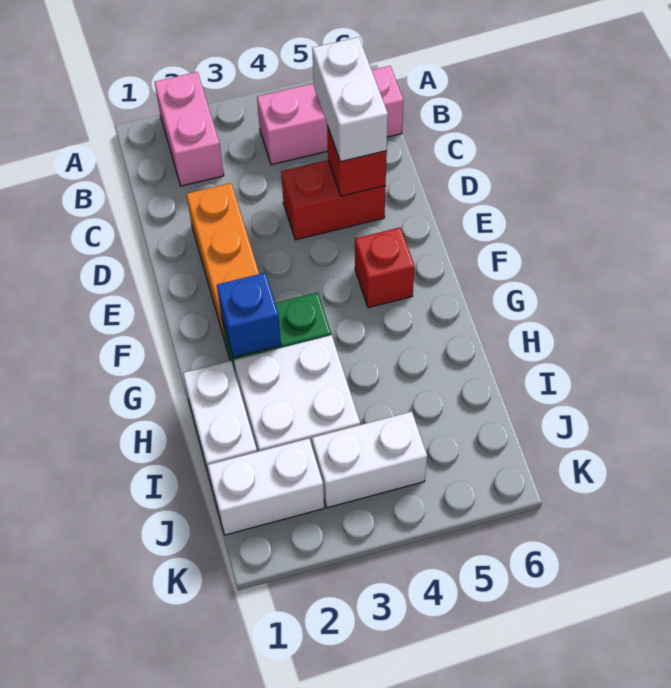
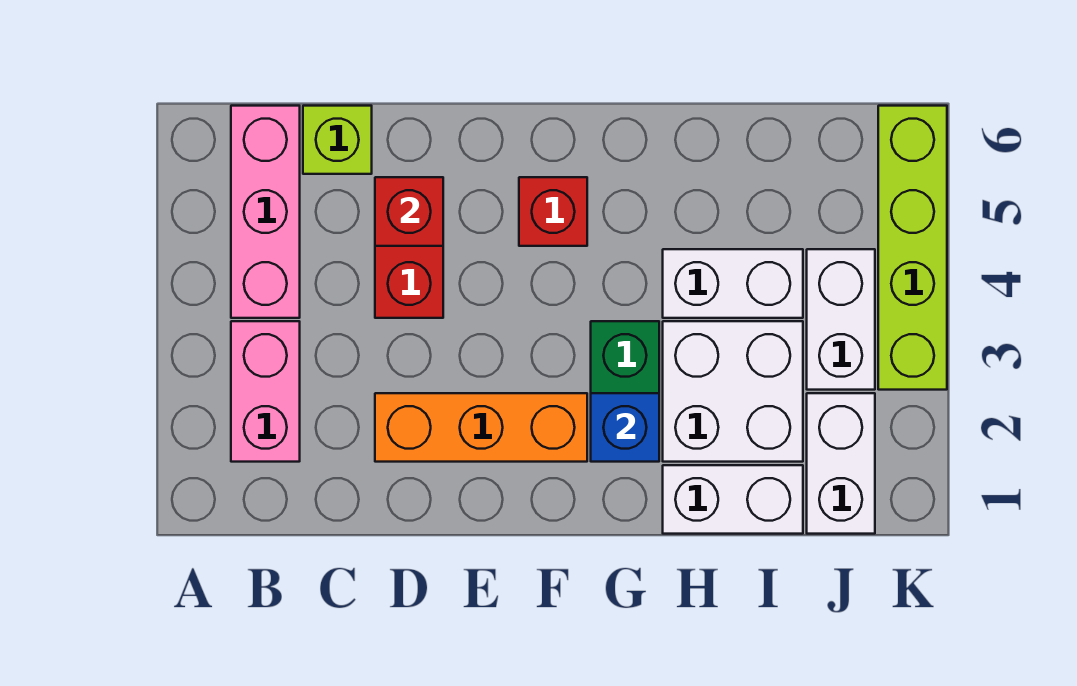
pink brick A2:B2 level 1 -> pink brick B2:B3 level 1
white brick C5:D5 level 3 -> white brick H4:I4 level 1
none -> lime brick C6 level 1
none -> lime brick K3:K6 level 1

